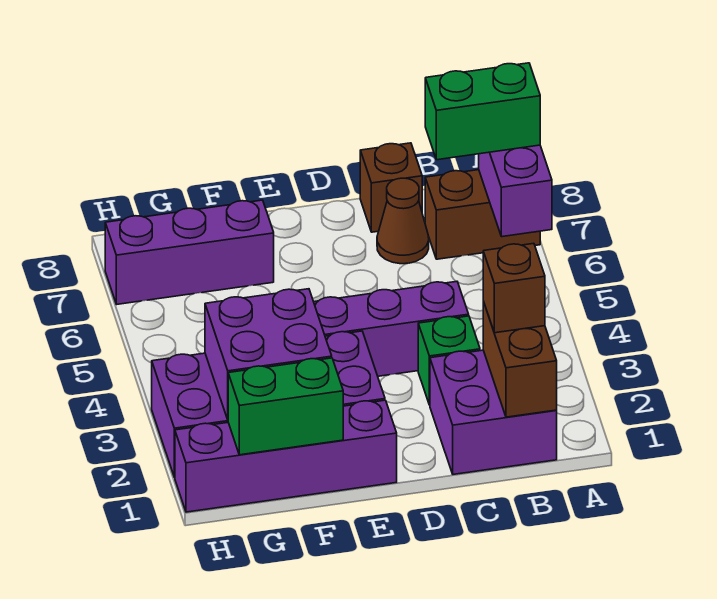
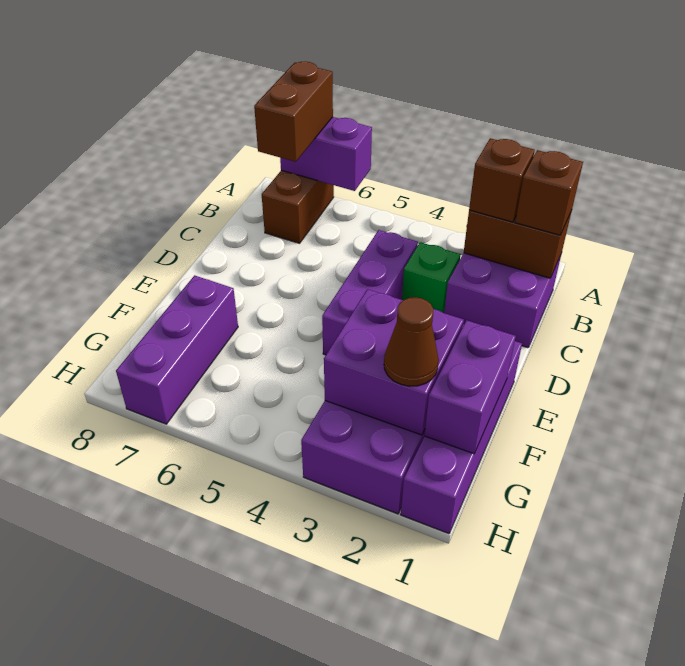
green brick A7:B7 level 3 -> brown brick A7:B7 level 3
brown cone C7 level 1 -> brown cone G2 level 3
brown brick C8 level 1 -> brown brick B1 level 3
green brick F1:G1 level 2 -> purple brick F1:G1 level 2

